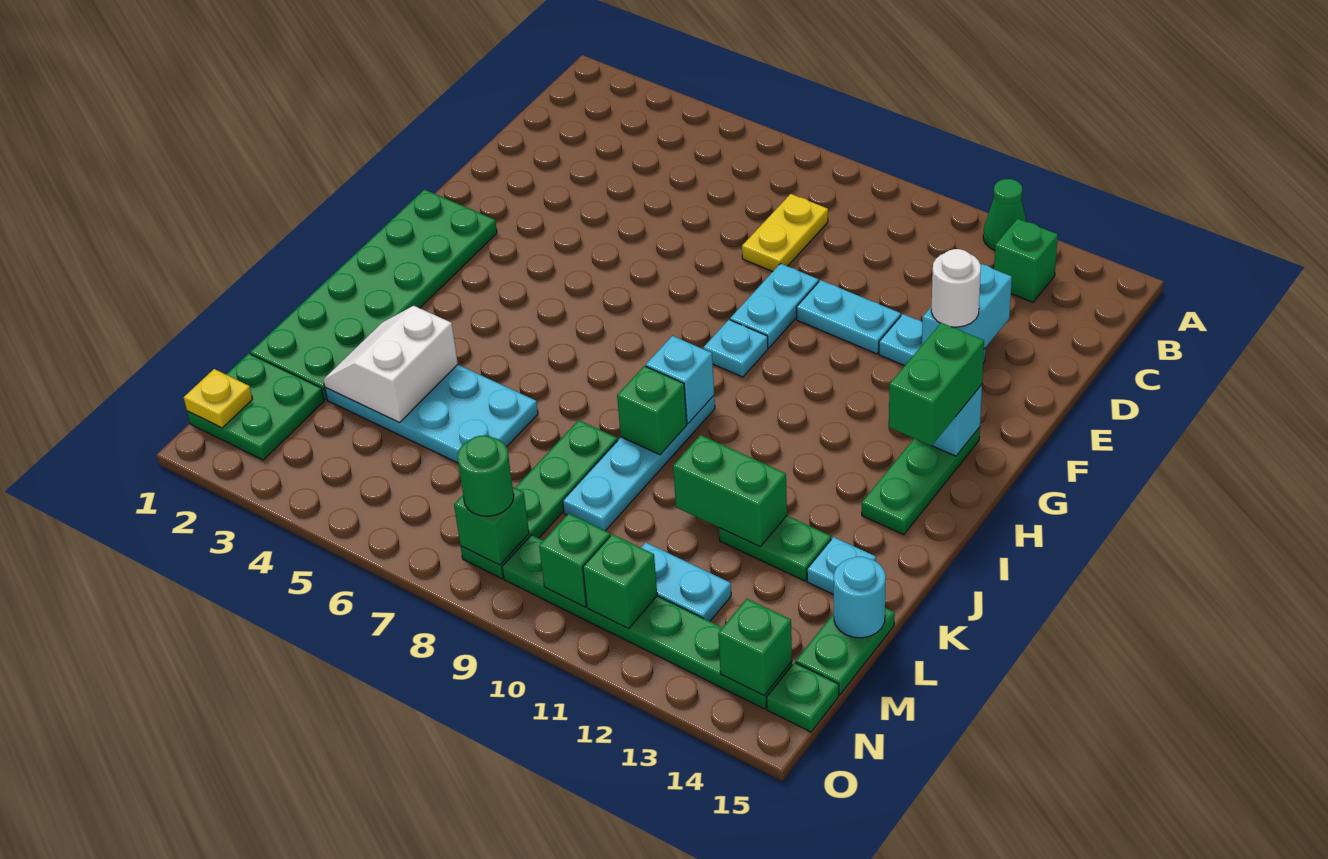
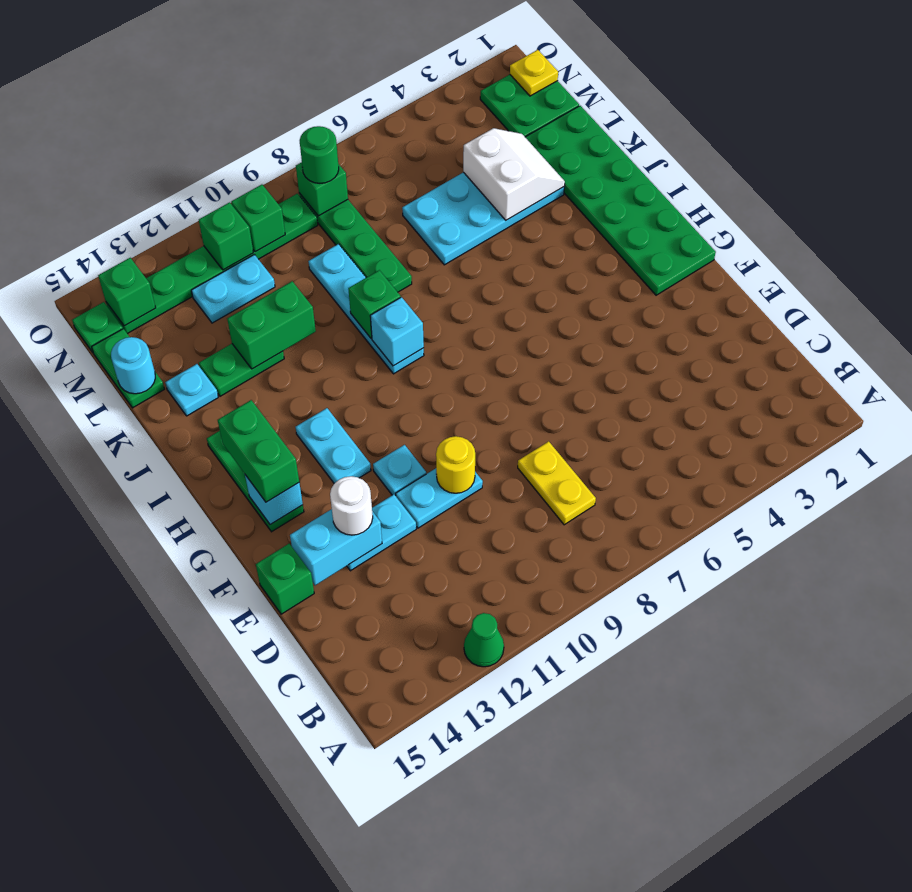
green brick B13 level 1 -> green brick E15 level 1
cyan brick D13:E13 level 2 -> cyan brick E13:E14 level 2
cyan plate E9:F9 level 1 -> cyan plate G12:H12 level 1
none -> yellow round brick E10 level 2
cyan plate G9 level 1 -> cyan plate F11 level 1

